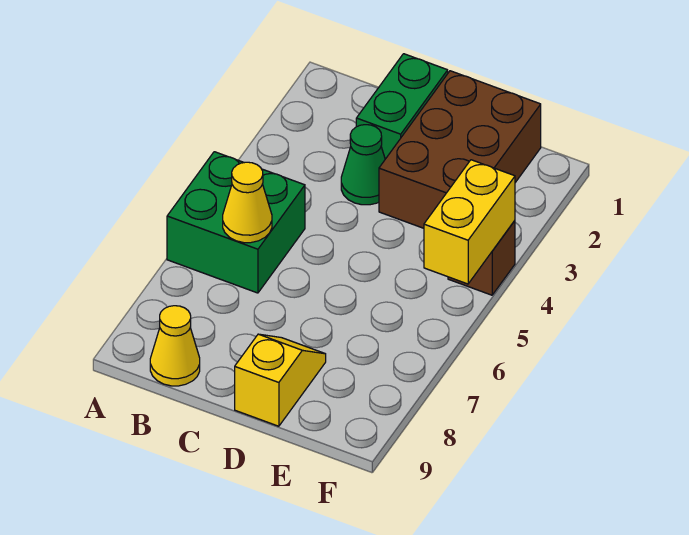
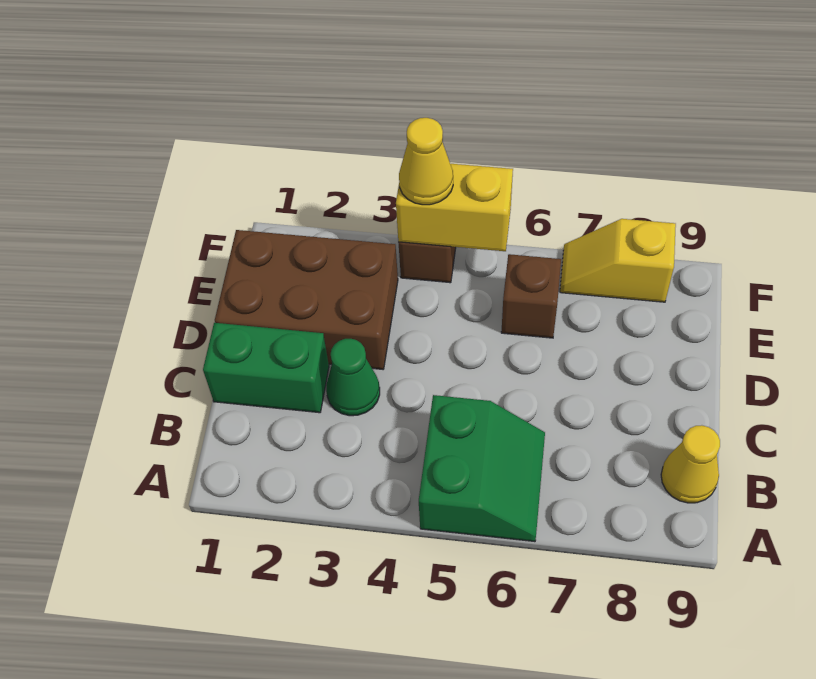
green brick A5:B6 level 1 -> green slope A5:B6 level 1 top 5
yellow cone B6 level 2 -> yellow cone F4 level 3
yellow slope D8:D9 level 1 top 9 -> yellow slope F7:F8 level 1 top 8
none -> brown brick E6 level 1

